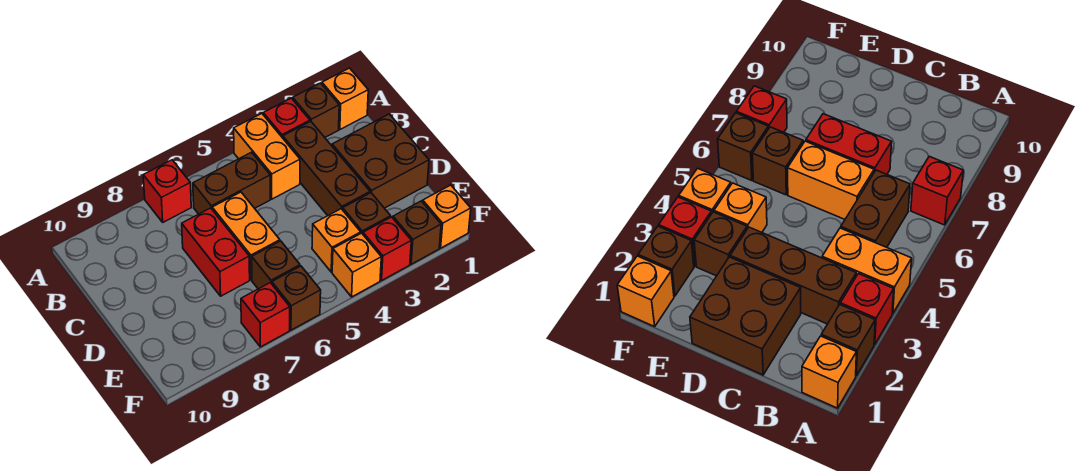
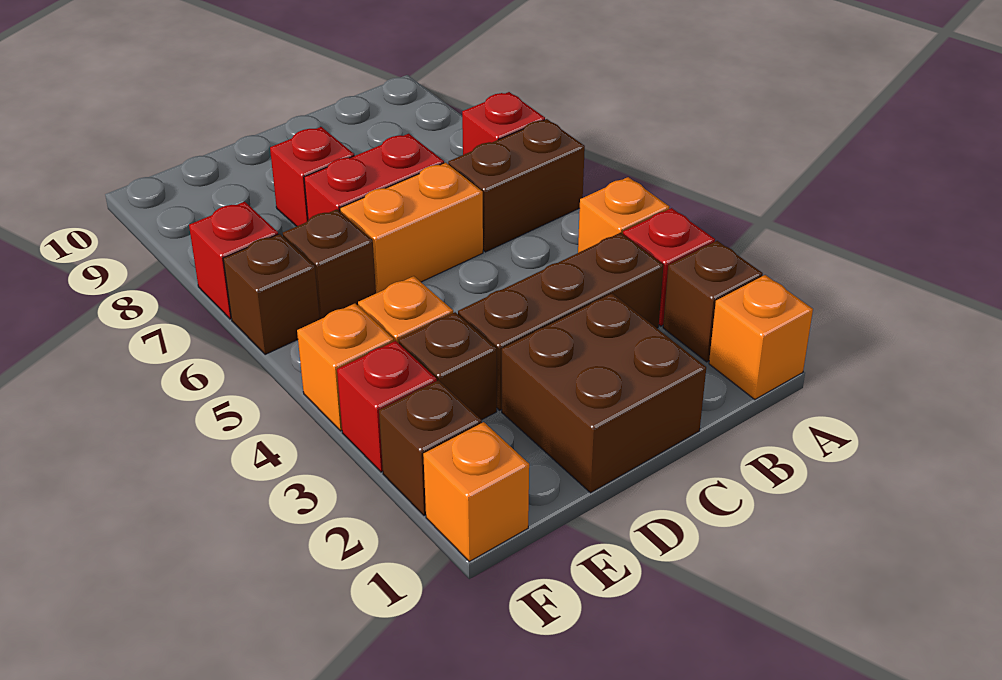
orange brick A4:B4 level 1 -> orange brick A4 level 1
brown brick B5:B6 level 1 -> brown brick A6:B6 level 1
none -> red brick D8 level 1

